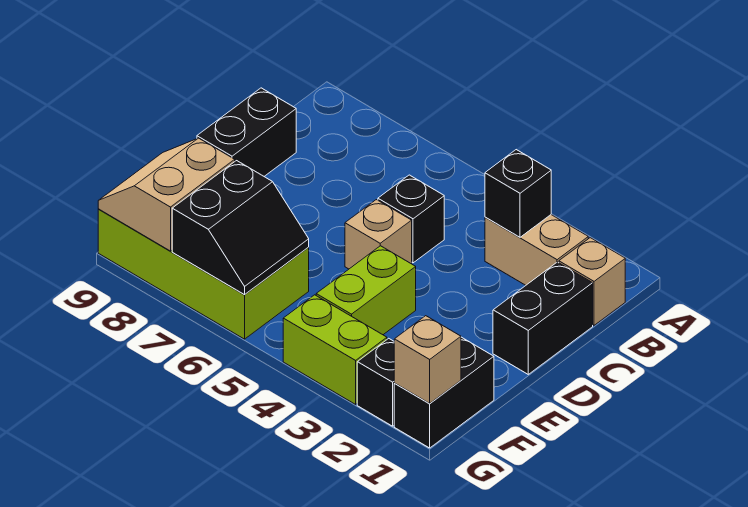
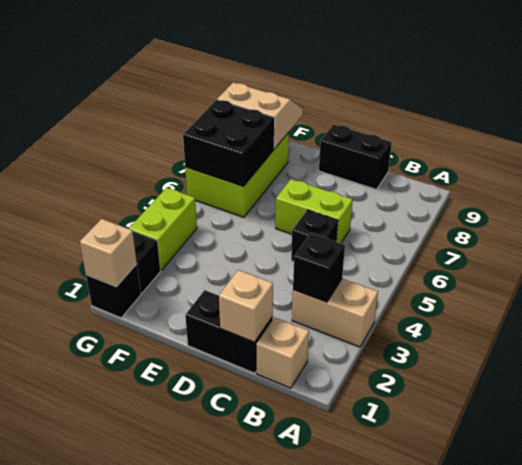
tan brick B2:B3 level 1 -> tan brick A3:B3 level 1
tan brick D5 level 1 -> tan brick C1 level 2
lime brick E4:F4 level 1 -> lime brick C6:D6 level 1
black brick F1:G1 level 1 -> black brick G1 level 1
lime brick F6:G9 level 1 -> lime brick F6:G8 level 1
black slope F6:G7 level 2 top 7 -> black brick F6:G7 level 2

